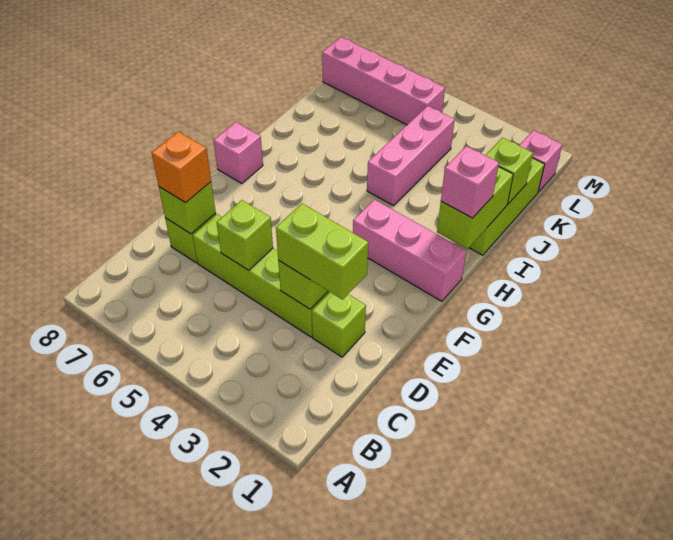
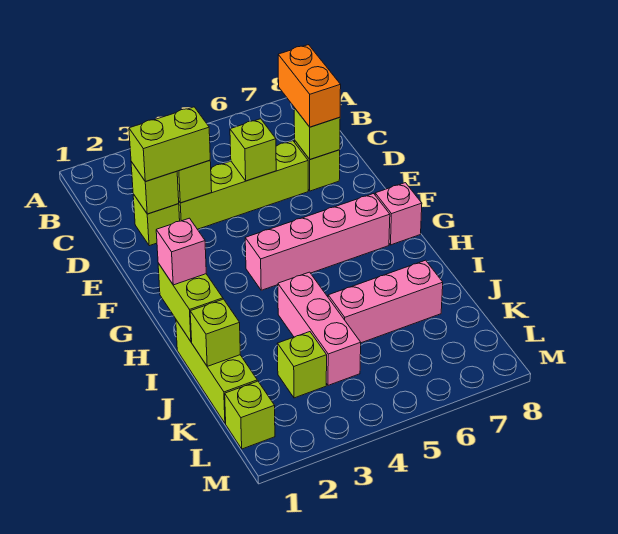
none -> lime brick D2 level 2
orange brick D7 level 3 -> orange brick C7:D7 level 3
pink brick G1:G3 level 1 -> pink brick J5:J7 level 1
none -> lime brick K3 level 1
pink brick L1 level 1 -> lime brick L1 level 1
pink brick L5:L8 level 1 -> pink brick G4:G7 level 1

